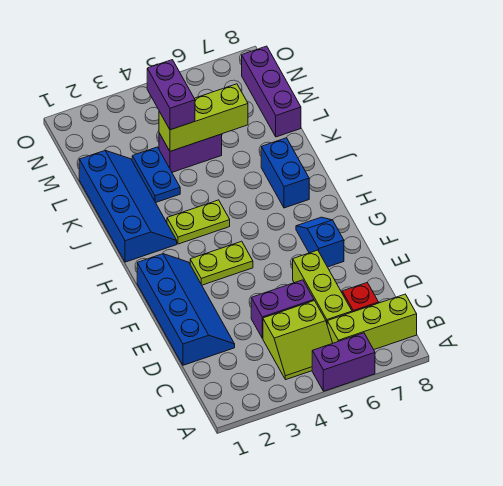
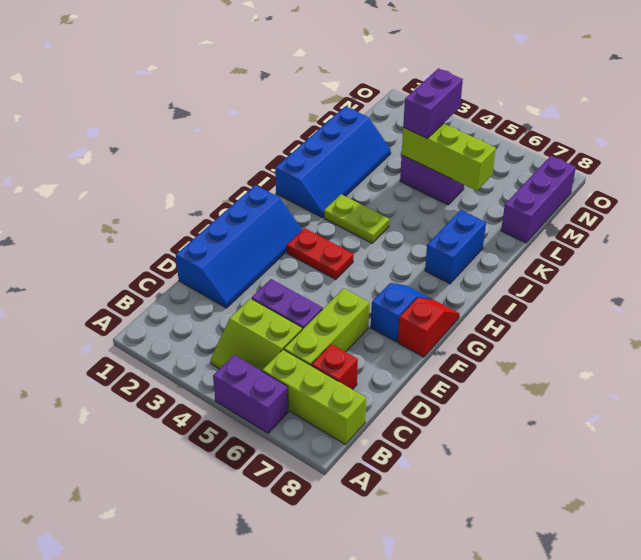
none -> red slope F8:G8 level 1 top F
lime plate G3:G4 level 1 -> red plate G3:G4 level 1
blue plate K3:L3 level 1 -> none

